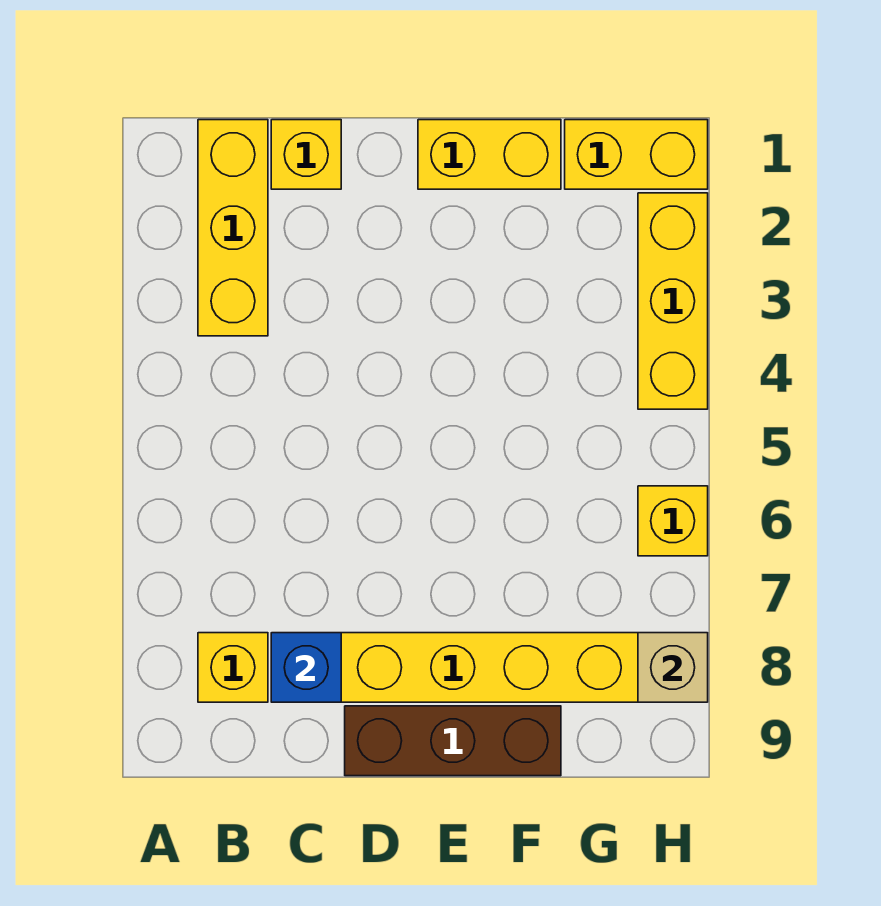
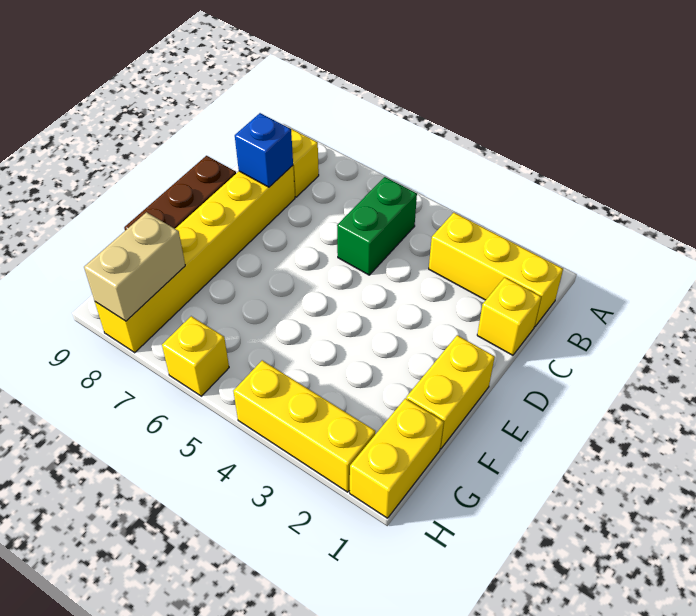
none -> green brick B5:C5 level 1
tan brick H8 level 2 -> tan brick G8:H8 level 2

